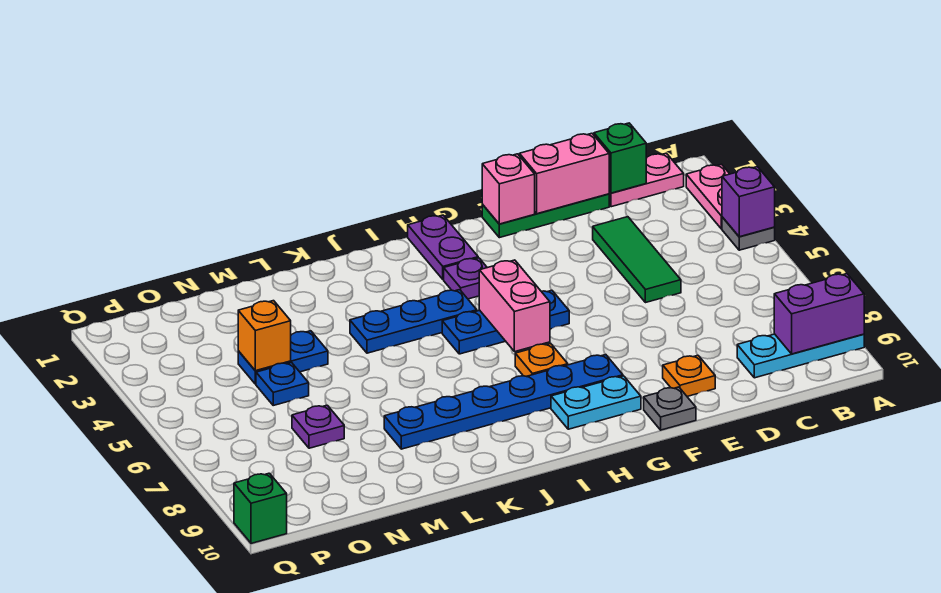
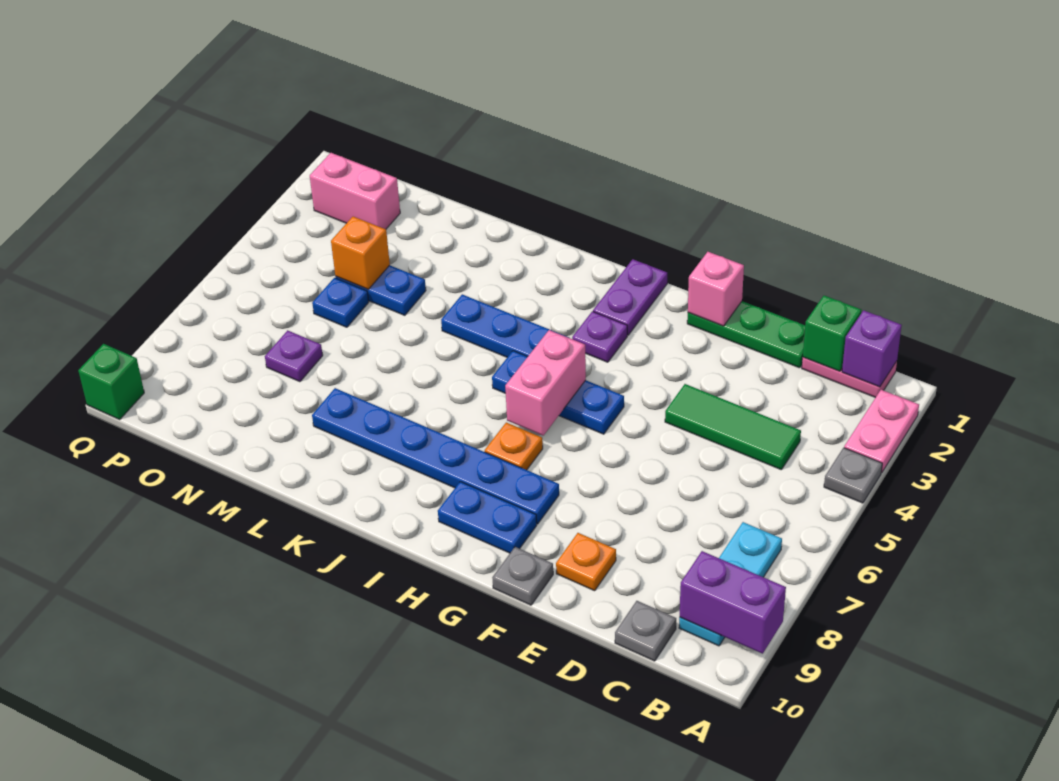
purple brick A4 level 2 -> purple brick B1 level 2
cyan plate A9:C9 level 1 -> cyan plate B7:B9 level 1
none -> grey plate C10 level 1
pink brick D1:E1 level 2 -> pink brick O2:P2 level 1
green tile D3:D5 level 1 -> green tile C4:E4 level 1
cyan plate G9:H9 level 1 -> blue plate G9:H9 level 1

